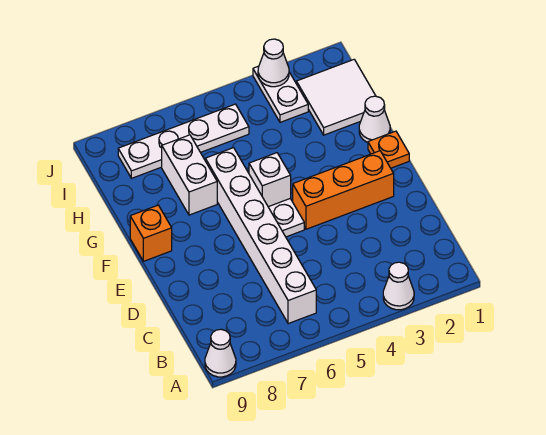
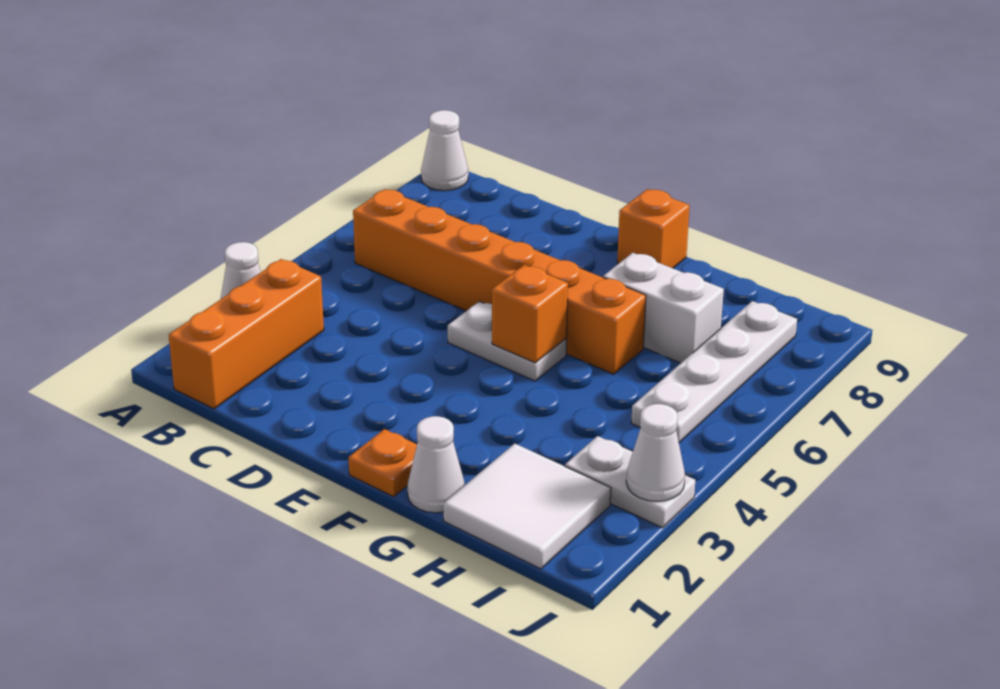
white brick B6:G6 level 1 -> orange brick B6:G6 level 1
orange brick E2:E4 level 1 -> orange brick B1:B3 level 1
white brick F5 level 2 -> orange brick F5 level 2

